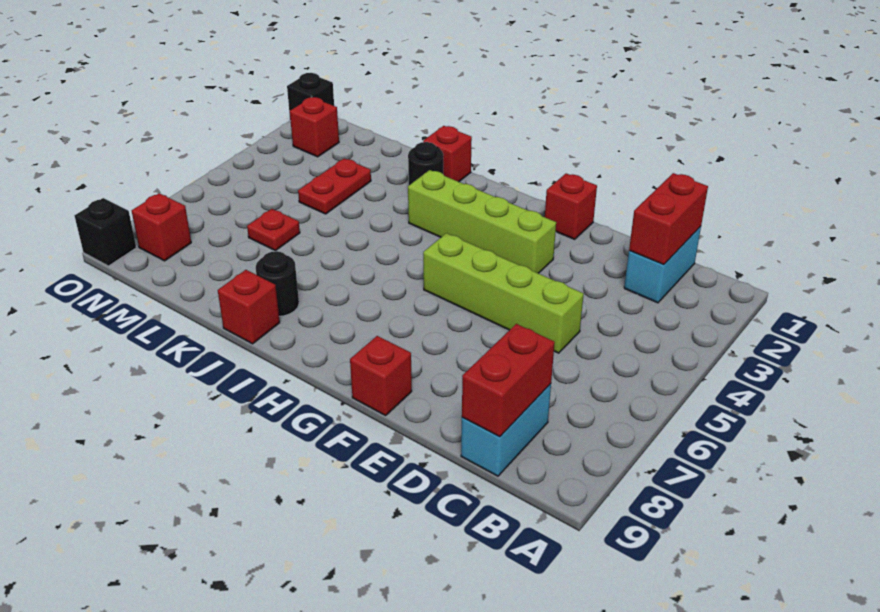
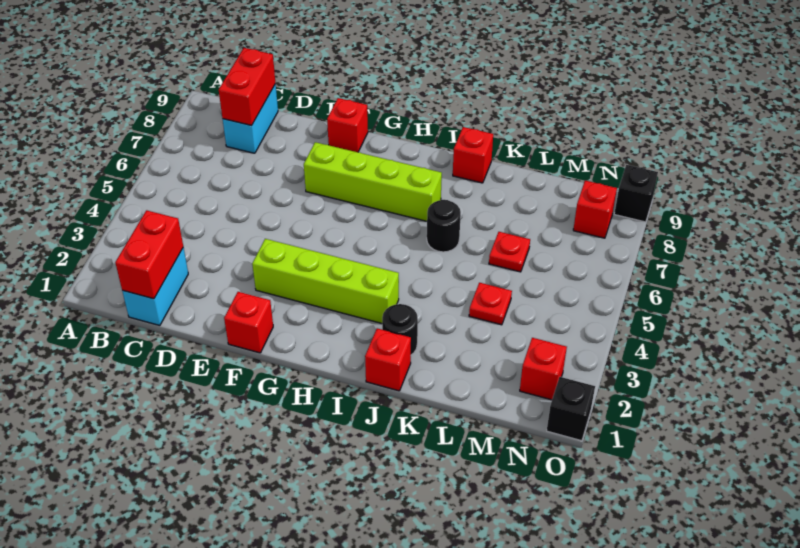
lime brick D5:G5 level 1 -> lime brick F7:I7 level 1
black round brick J8 level 1 -> black round brick J6 level 1
red plate L3:L4 level 1 -> red plate L4 level 1

